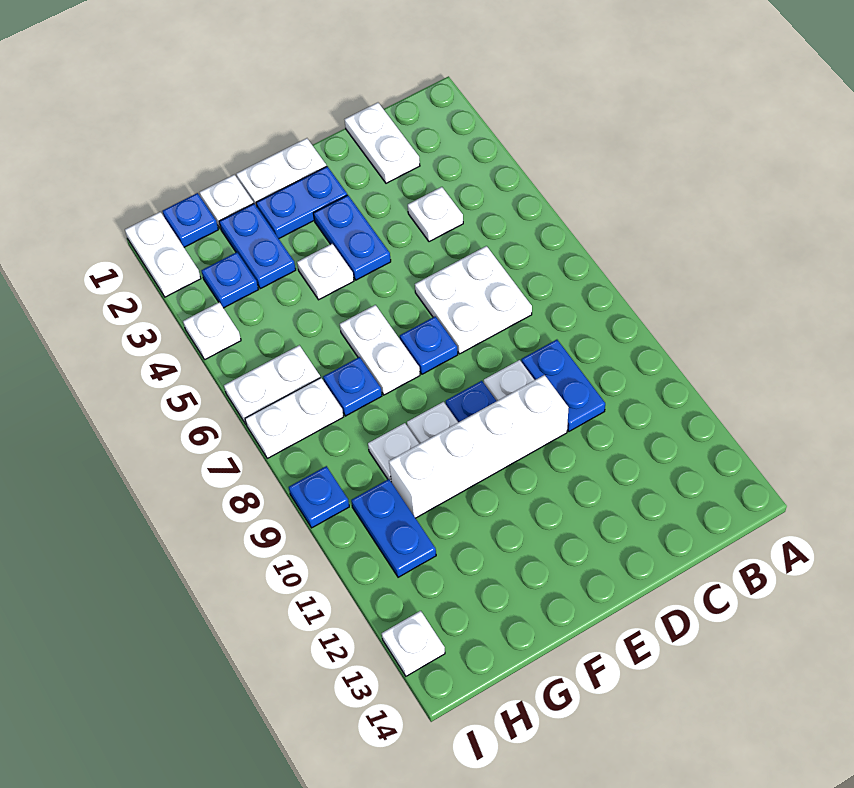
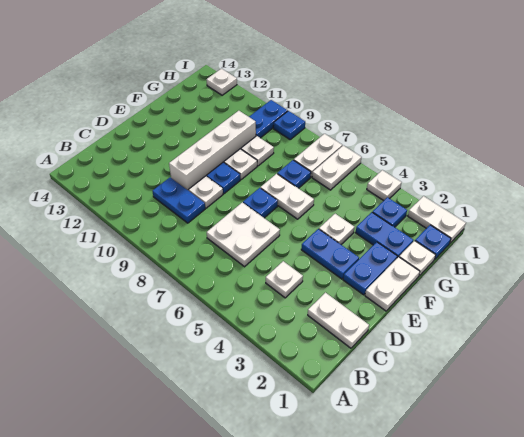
blue plate H10:H11 level 1 -> blue plate H10:I10 level 1

